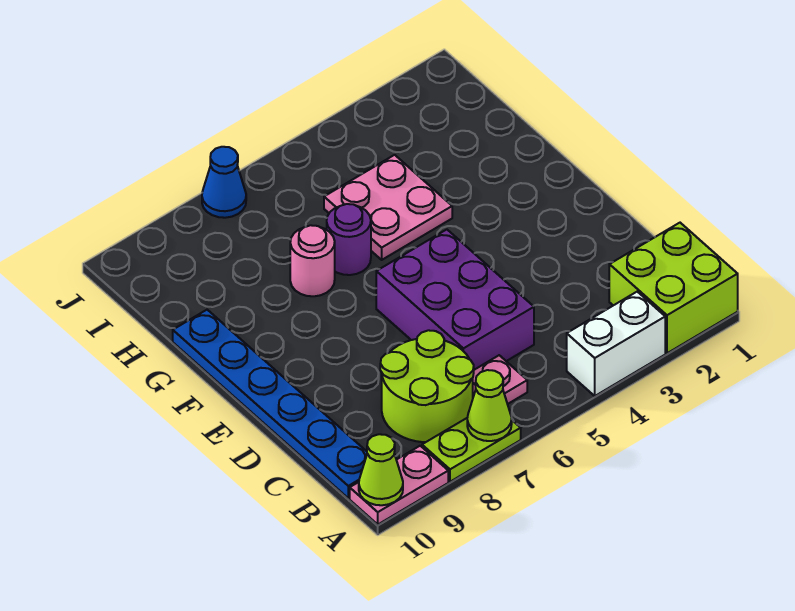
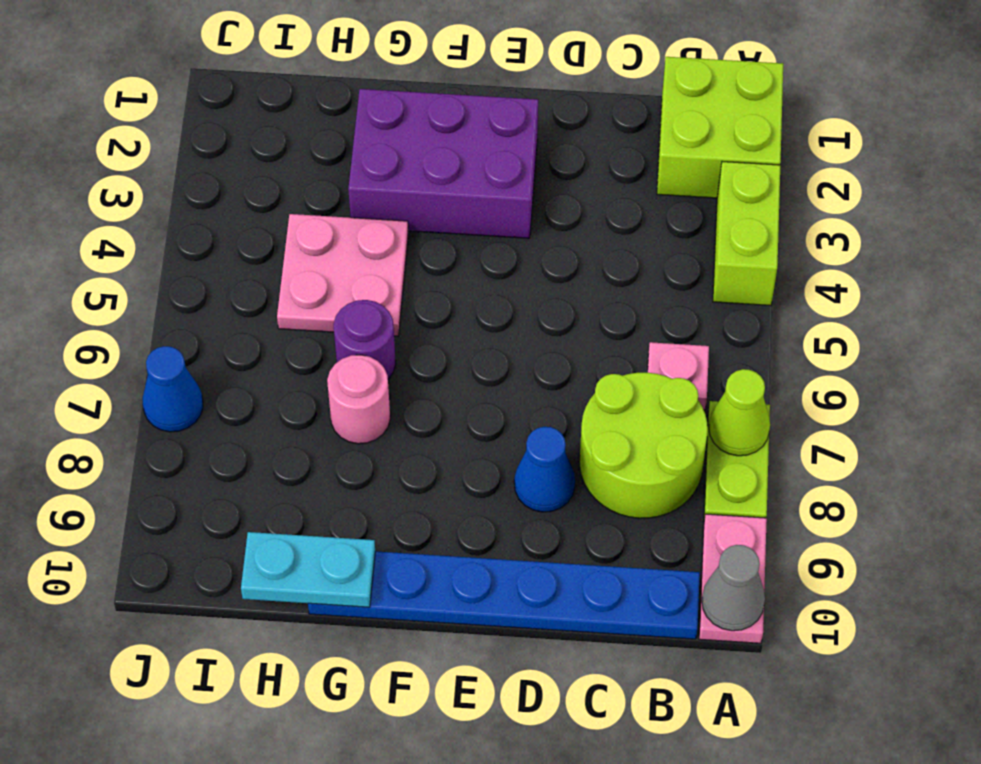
white brick A3:A4 level 1 -> lime brick A3:A4 level 1
lime cone A10 level 2 -> grey cone A10 level 2
purple brick C5:E6 level 1 -> purple brick E2:G3 level 1
none -> blue cone D8 level 1
none -> cyan plate G10:H10 level 2

